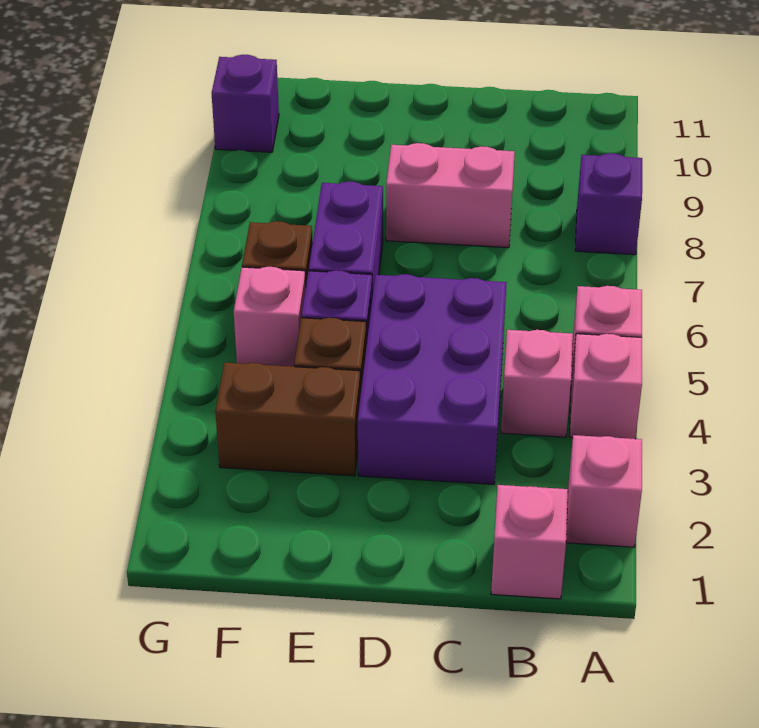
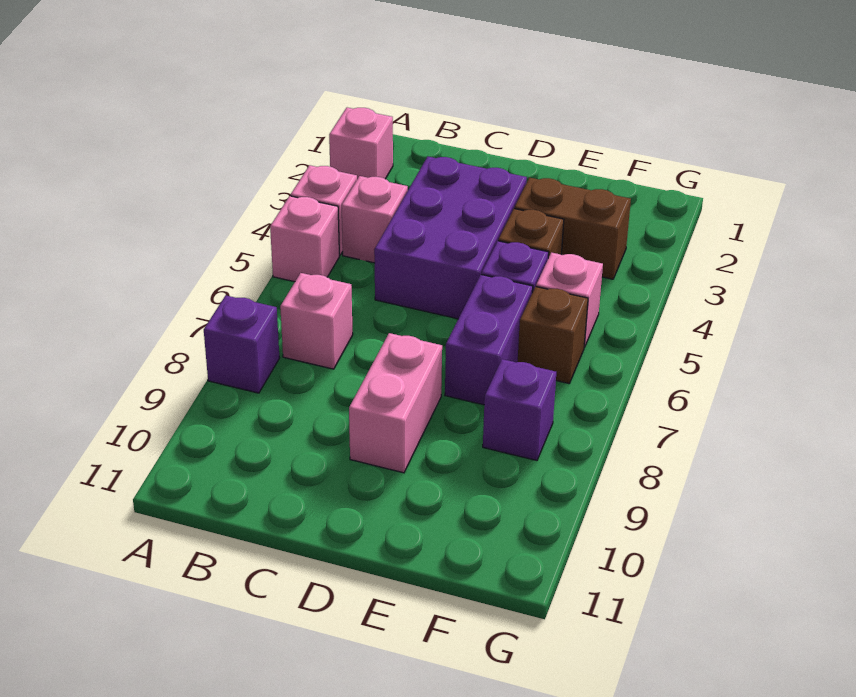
pink brick B1 level 1 -> pink brick B7 level 1
pink brick C8:D8 level 1 -> pink brick D8:D9 level 1
purple brick G10 level 1 -> purple brick F8 level 1

